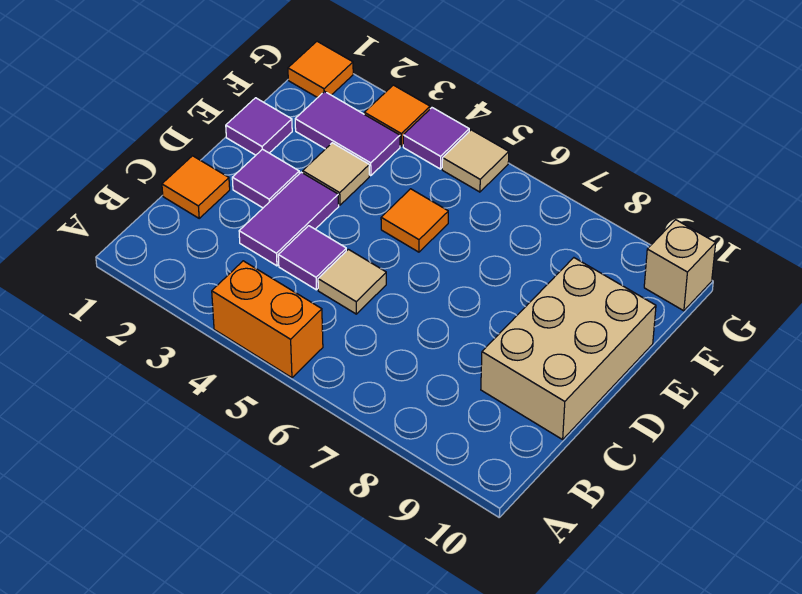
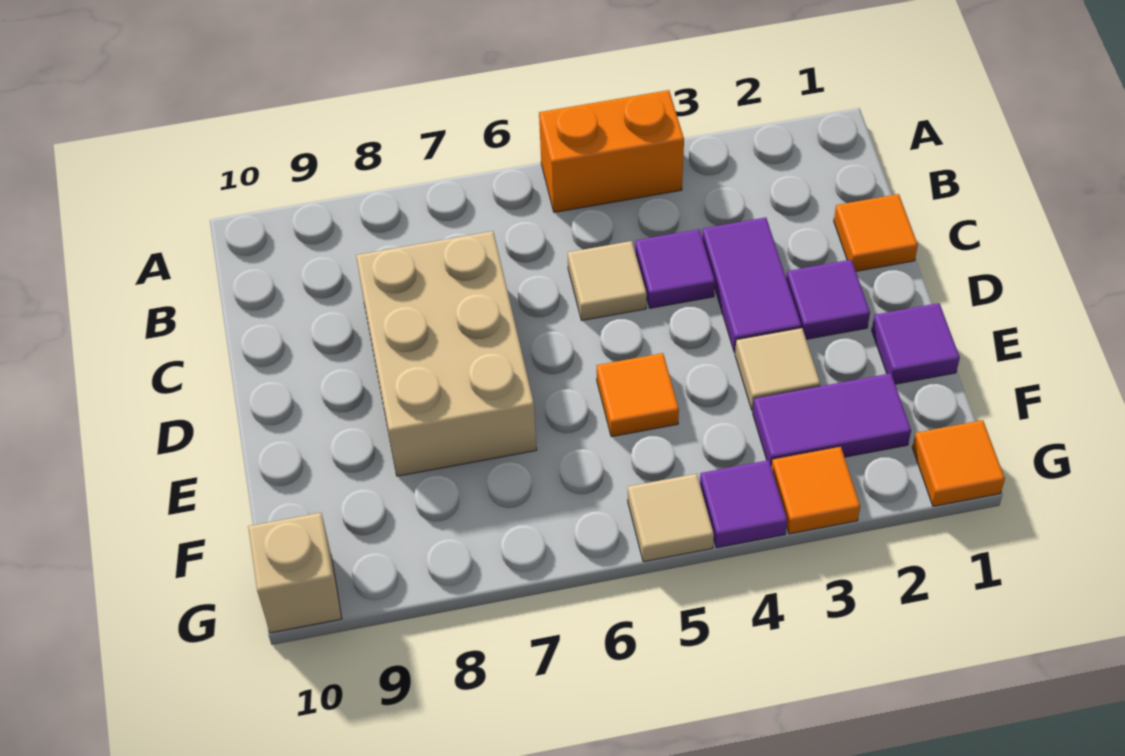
tan brick C9:E10 level 1 -> tan brick C7:E8 level 1

